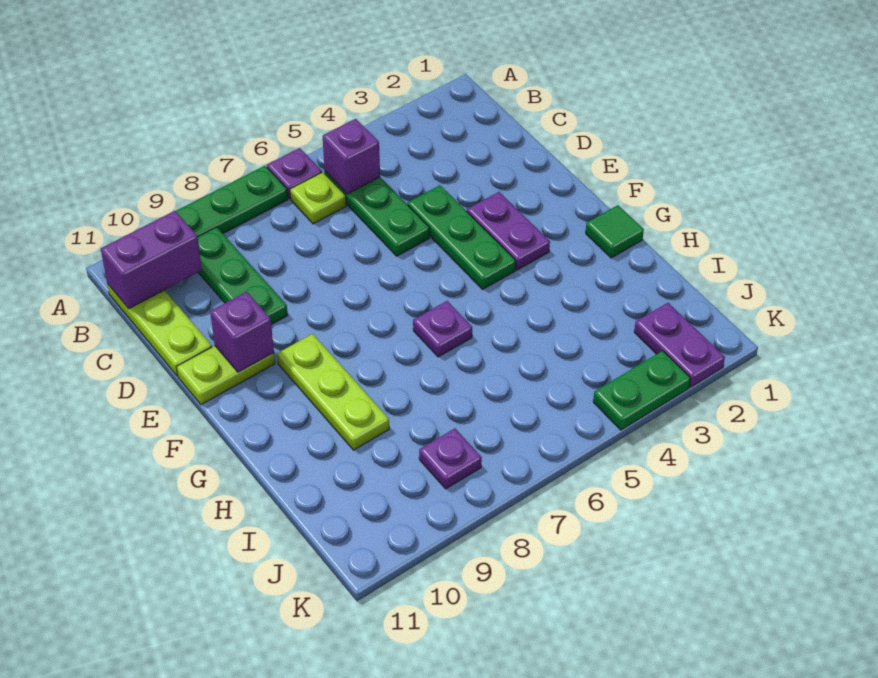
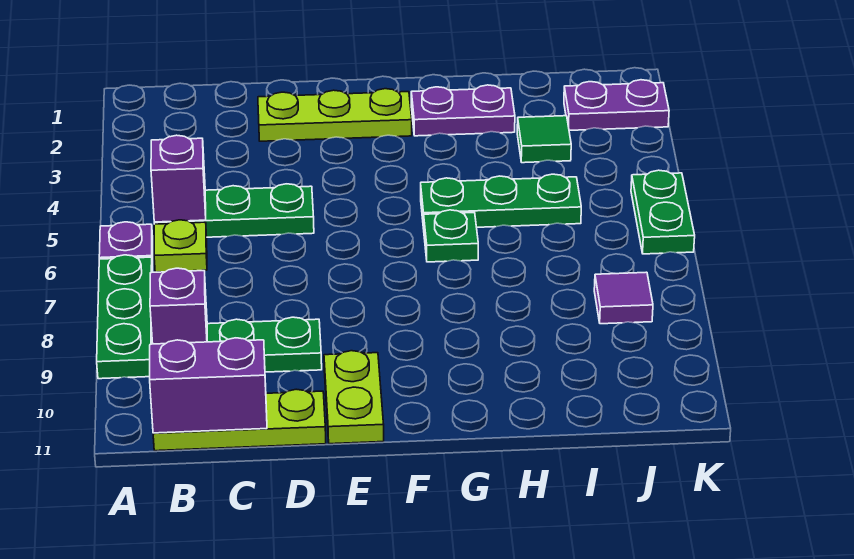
purple brick B10:B11 level 2 -> purple brick B11:C11 level 2
green plate D4:F4 level 1 -> green plate G5:I5 level 1
purple plate E3:F3 level 1 -> purple plate G2:H2 level 1
purple brick E10 level 2 -> purple brick B9 level 2
lime plate F9:H9 level 1 -> lime plate D2:F2 level 1
green tile G1 level 1 -> green tile I3 level 1
purple plate G6 level 1 -> green plate G6 level 1
purple plate J8 level 1 -> purple tile J8 level 1
green plate K3:K4 level 1 -> green plate K5:K6 level 1

